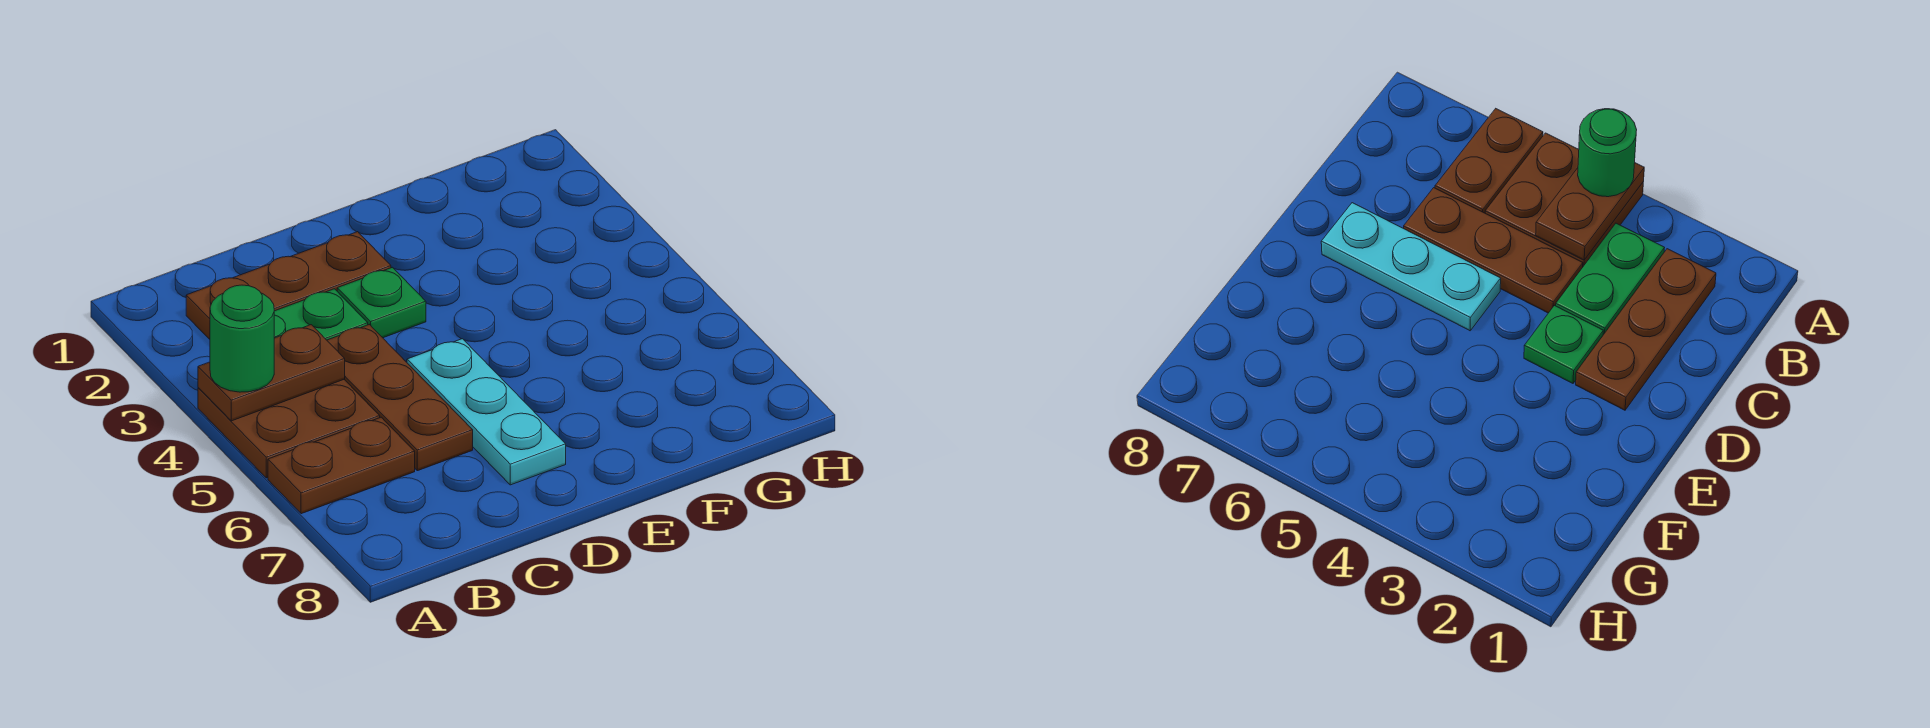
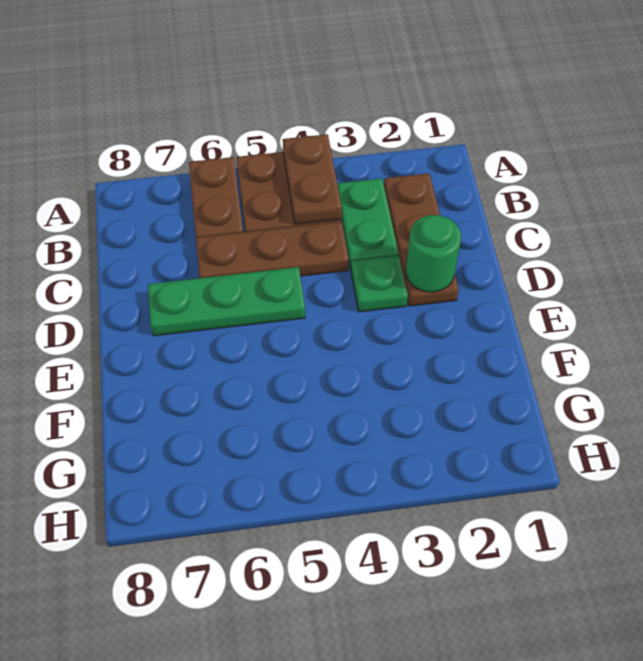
green round brick A4 level 3 -> green round brick D2 level 2
cyan plate D5:D7 level 1 -> green plate D5:D7 level 1

